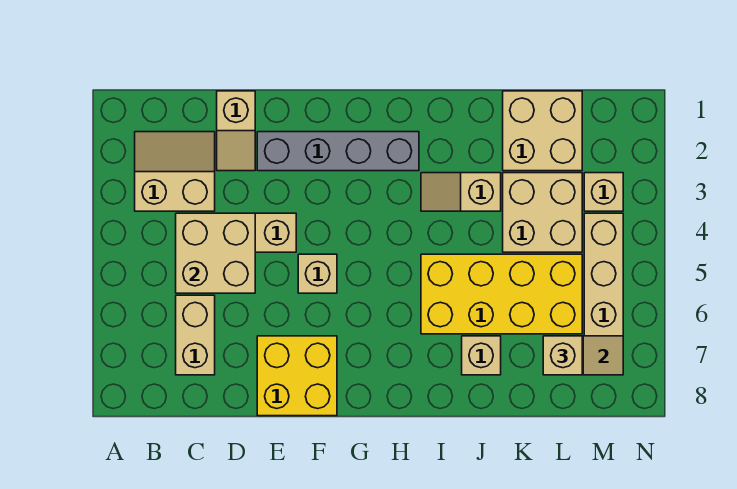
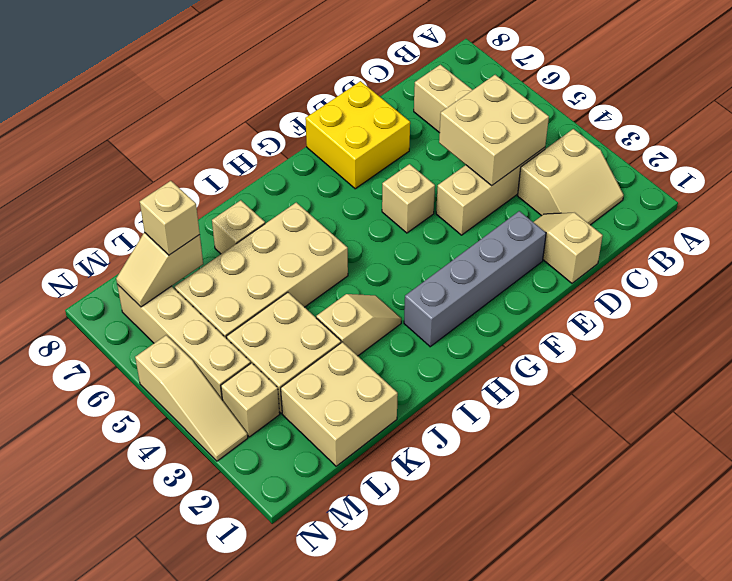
yellow brick I5:L6 level 1 -> tan brick I5:L6 level 1
none -> tan slope N3:N5 level 1 top 5

